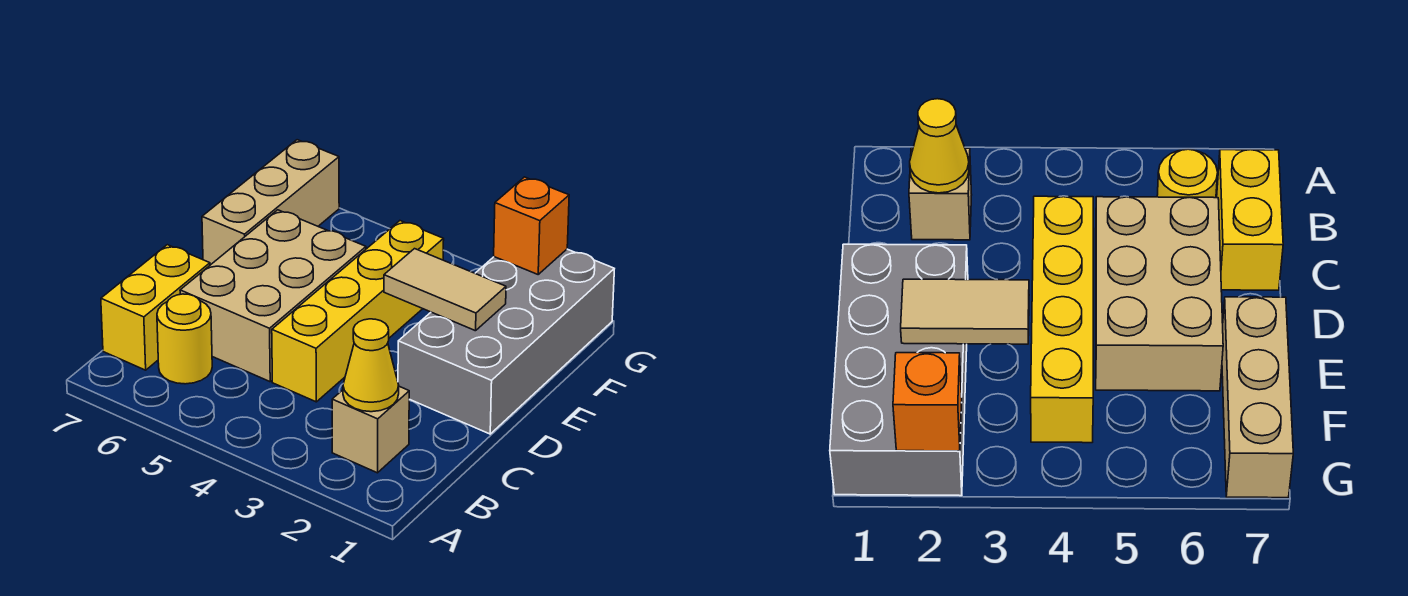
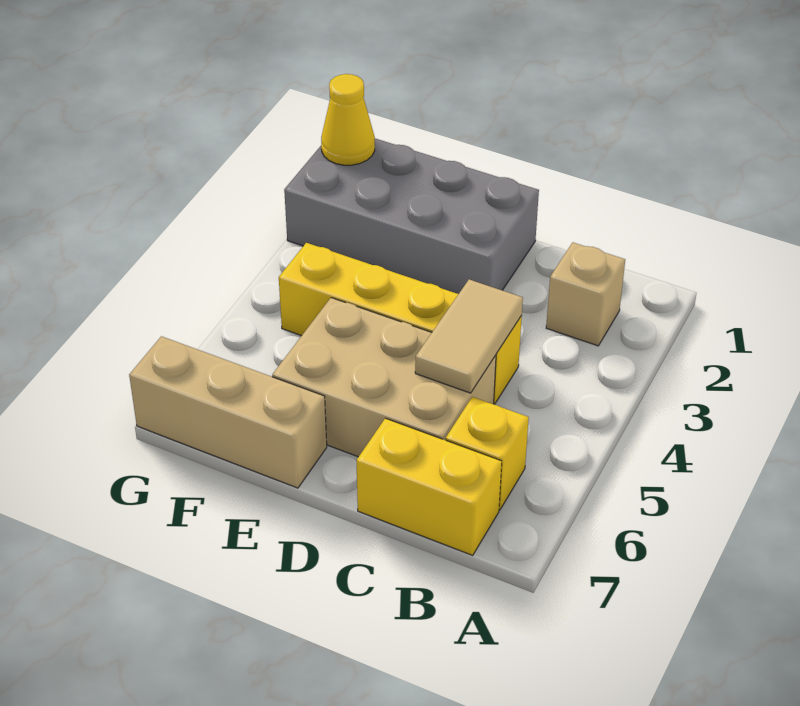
yellow cone B2 level 2 -> yellow cone G1 level 2
yellow round brick B6 level 1 -> yellow brick B6 level 1
tan tile E2:E3 level 2 -> tan tile C4:C5 level 2
orange brick G2 level 2 -> none

